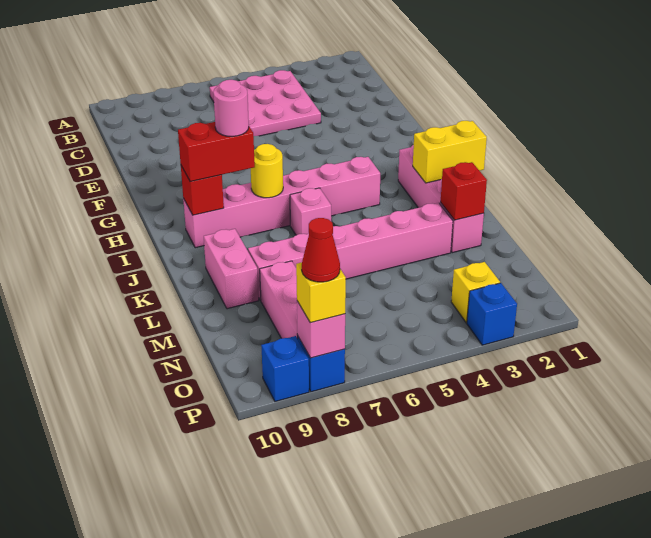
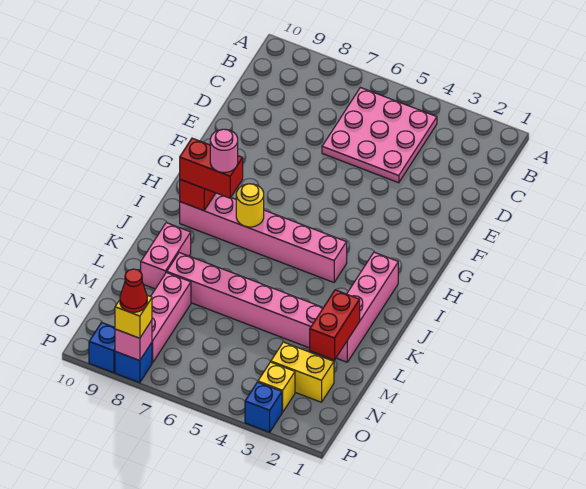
yellow brick J1:J2 level 2 -> yellow brick N2:N3 level 1
pink brick J6 level 1 -> none
red brick L2 level 2 -> red brick L2:M2 level 2

